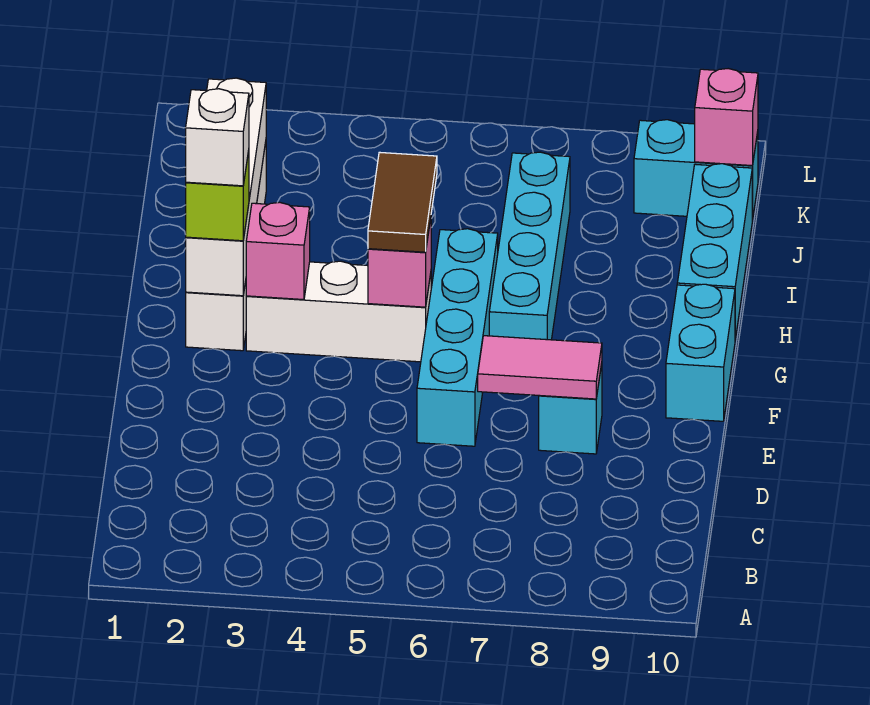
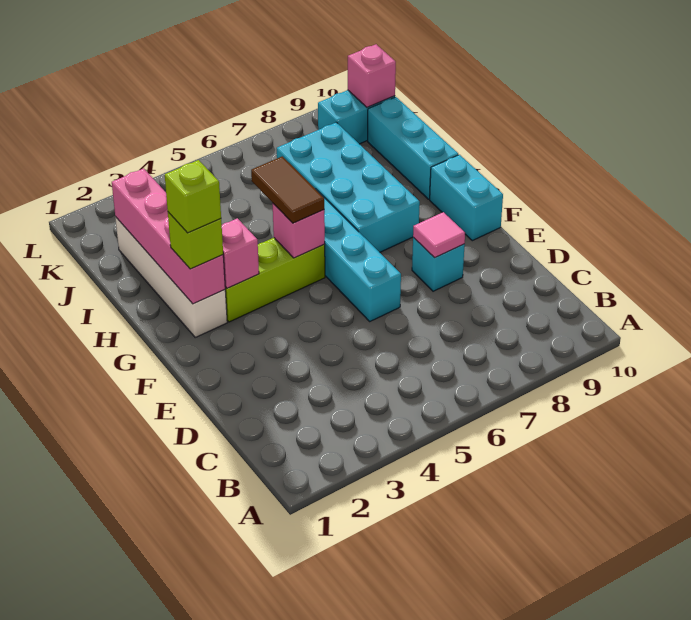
pink tile E7:E8 level 2 -> pink tile E8 level 2
white brick G2:J2 level 2 -> pink brick G2:J2 level 2
white brick G2 level 4 -> lime brick G2 level 4
white brick G3:G5 level 1 -> lime brick G3:G5 level 1
cyan brick G7:J7 level 1 -> cyan brick G7:J8 level 1

